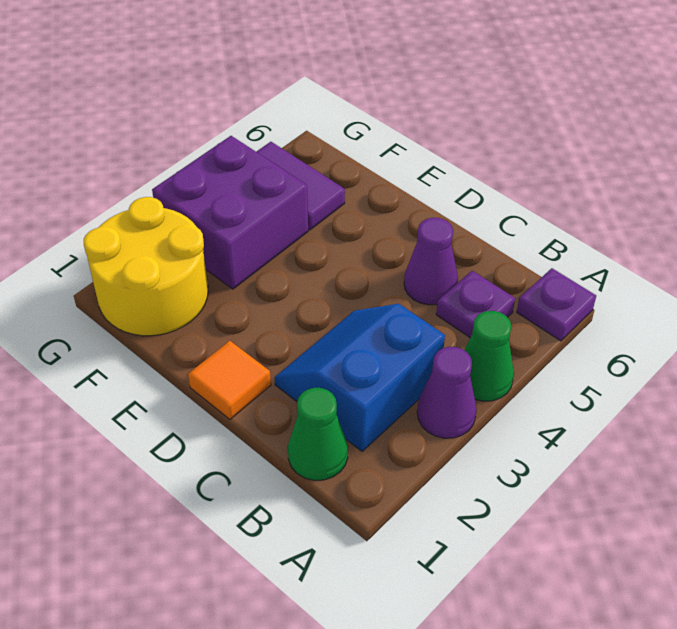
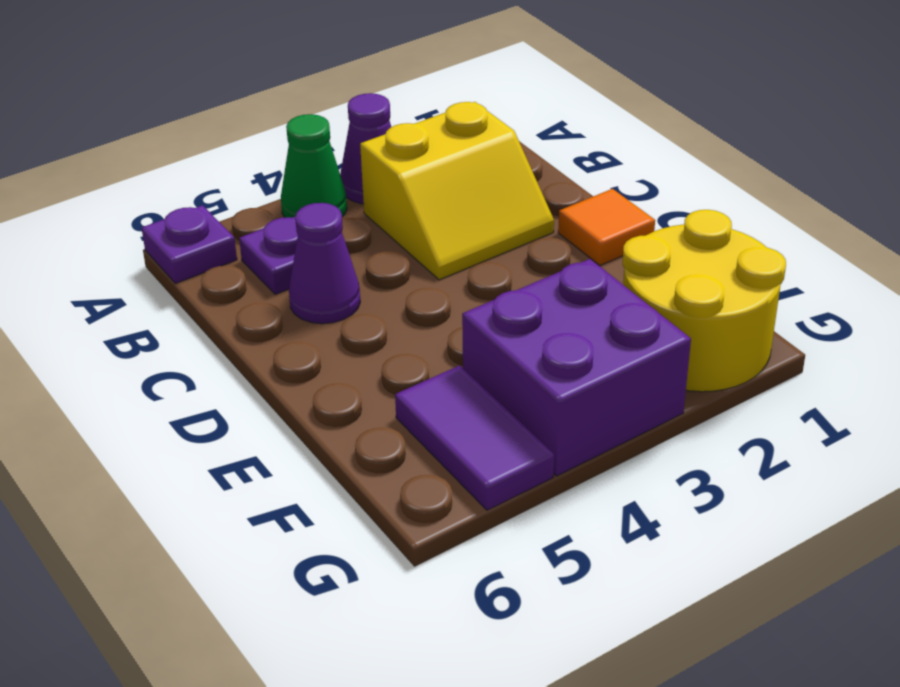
green cone B1 level 1 -> none
blue slope B2:C3 level 1 top B -> yellow slope B2:C3 level 1 top B

